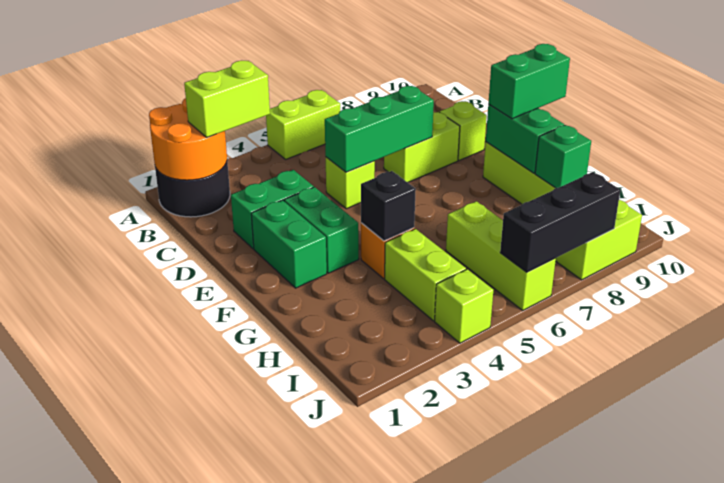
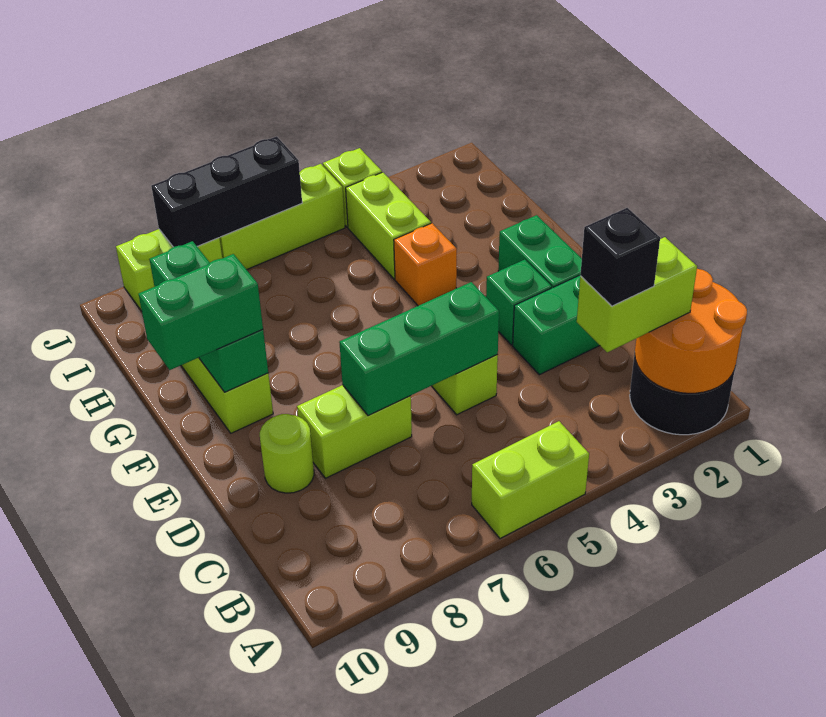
lime brick D9 level 1 -> lime round brick D9 level 1
green brick E3:F3 level 1 -> green brick E3 level 1
black brick G4 level 2 -> black brick B3 level 4
lime brick H6:J6 level 1 -> lime brick J5:J7 level 1

